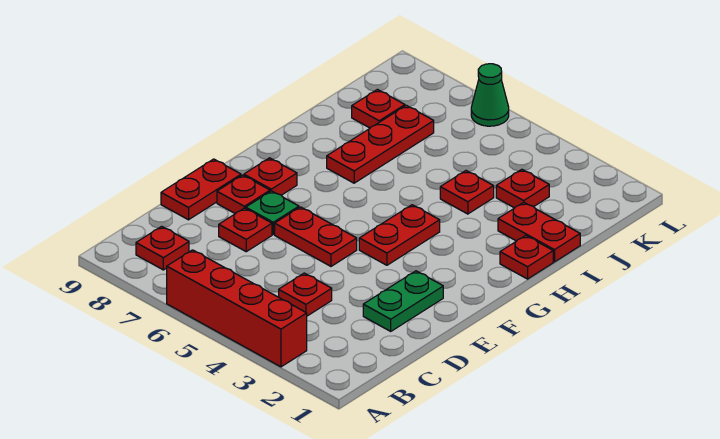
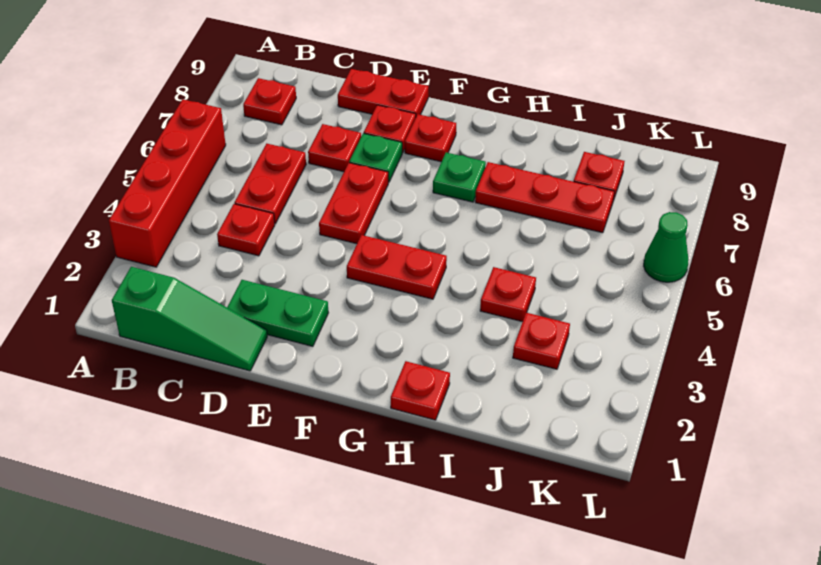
none -> green slope B1:D1 level 1 top B
none -> green plate G7 level 1
red plate I1:I2 level 1 -> red plate C5:C6 level 1

